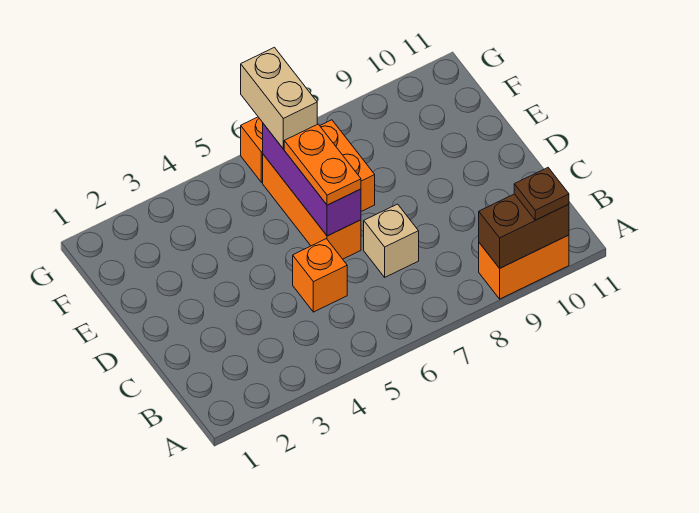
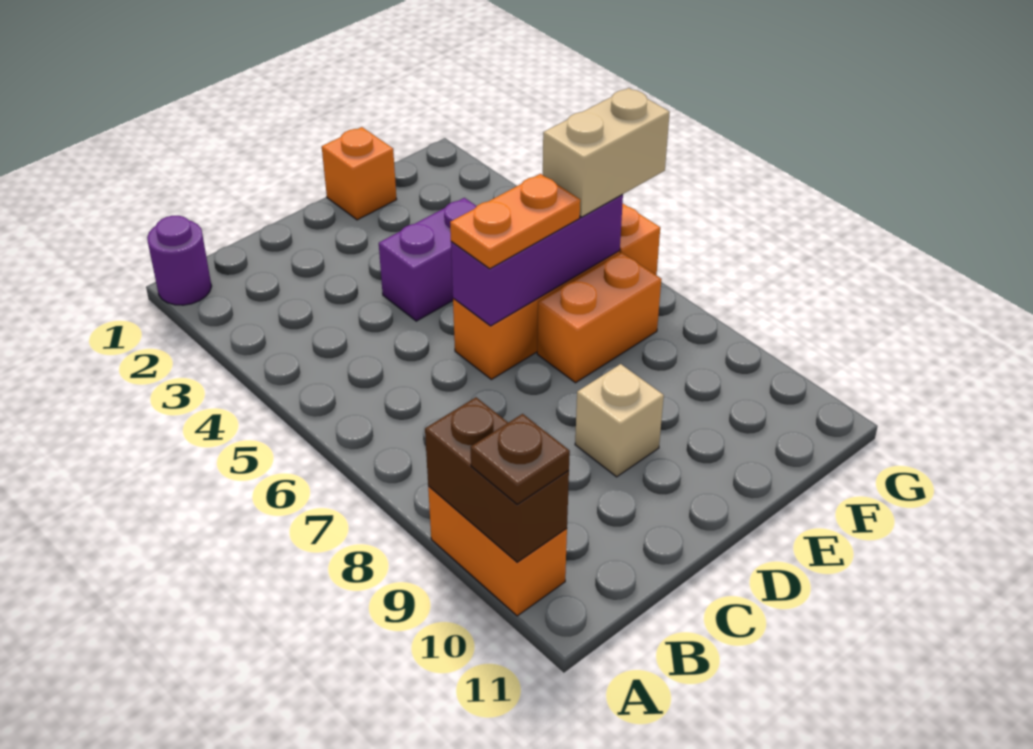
none -> purple round brick A1 level 1
orange brick C5 level 1 -> orange brick E1 level 1
tan brick C7 level 1 -> tan brick D9 level 1
none -> purple brick D4:E4 level 1

